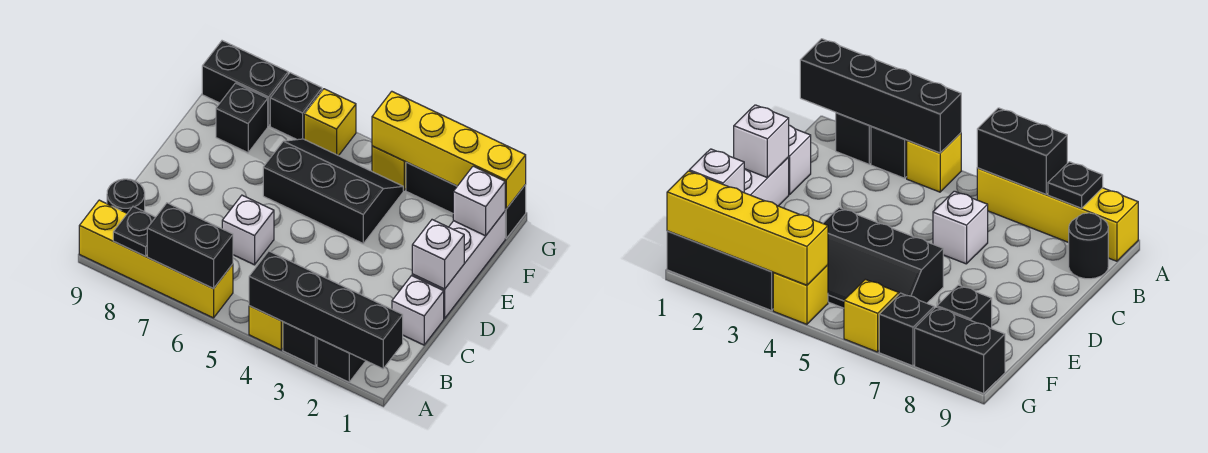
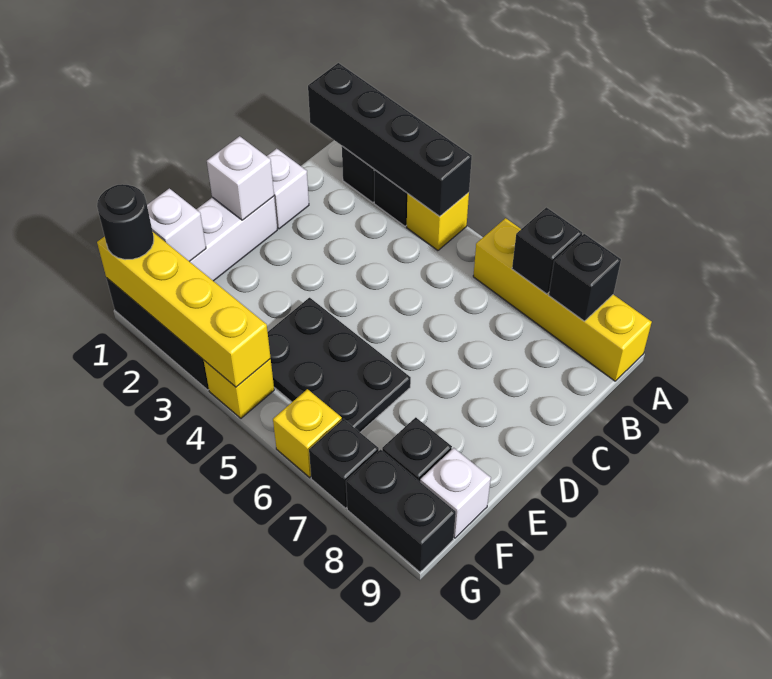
black brick A6:A7 level 2 -> black brick A7 level 2
black plate A8 level 2 -> black brick A8 level 2
black round brick B9 level 1 -> black round brick G1 level 3
white brick C6 level 1 -> white brick F9 level 1
black slope E4:F6 level 1 top E -> black plate E4:F6 level 1

